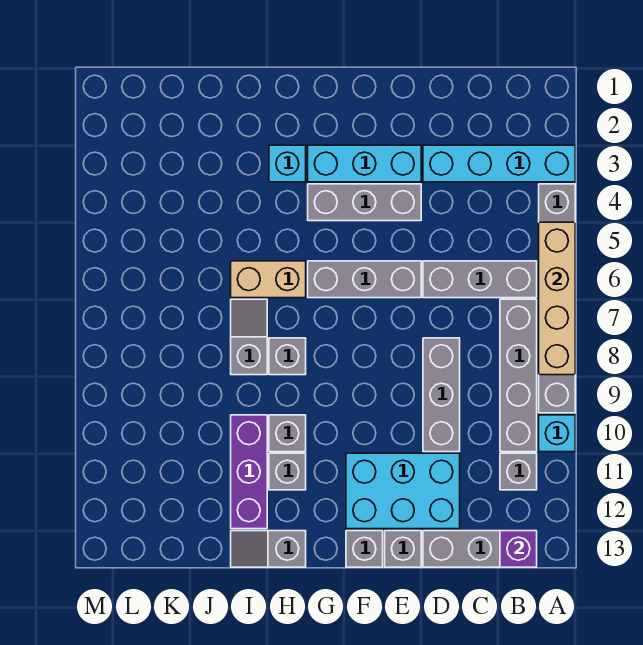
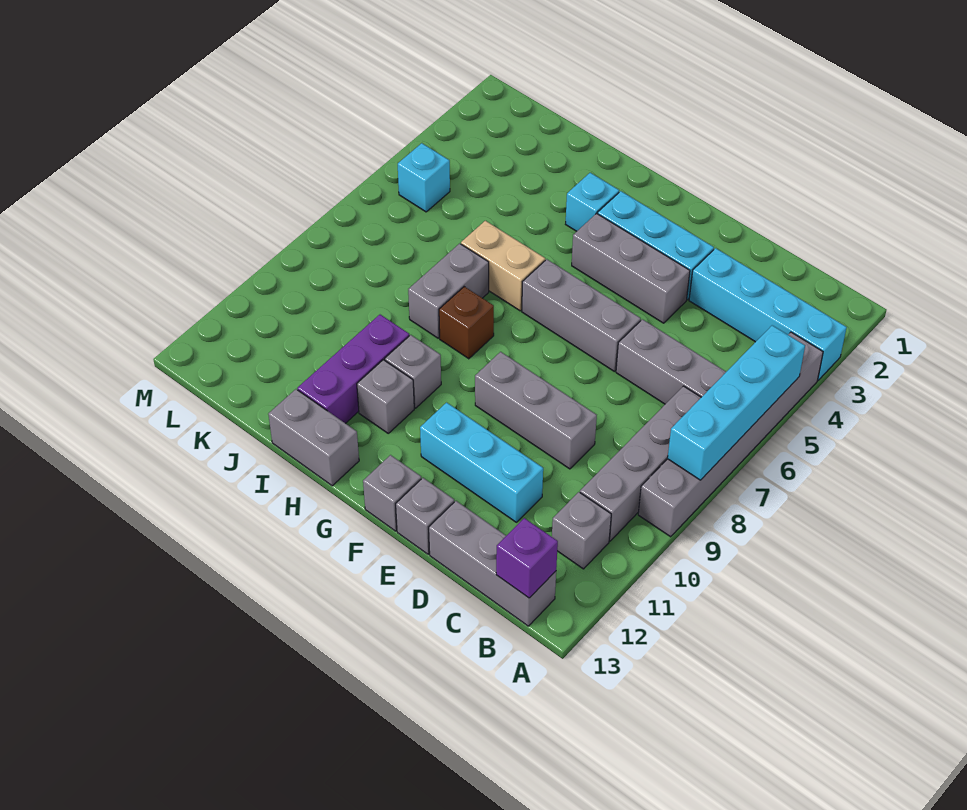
tan brick A5:A8 level 2 -> cyan brick A5:A8 level 2
cyan brick A10 level 1 -> cyan brick L5 level 1
grey brick D8:D10 level 1 -> grey brick D9:F9 level 1
cyan brick D11:F12 level 1 -> cyan brick D11:F11 level 1
grey brick H8 level 1 -> brown brick H8 level 1
grey slope H13:I13 level 1 top H -> grey brick H13:I13 level 1
grey slope I7:I8 level 1 top 8 -> grey brick I7:I8 level 1

